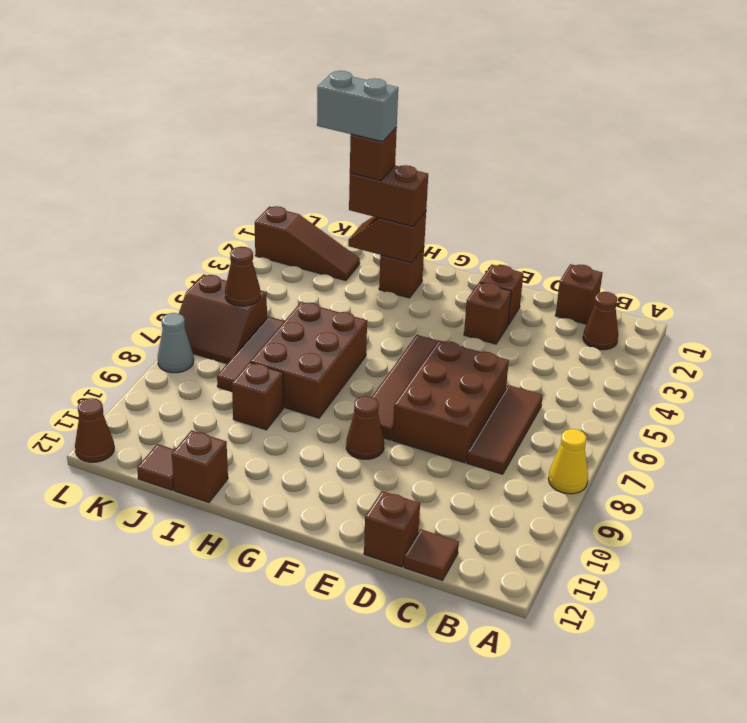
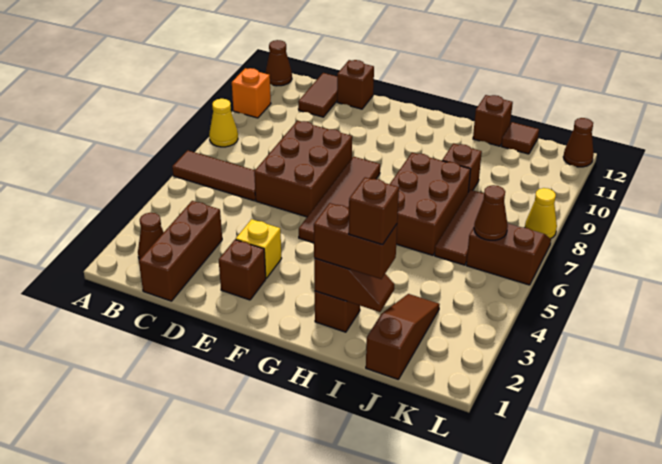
none -> orange brick A10 level 1
brown brick C1 level 1 -> brown brick C1:C3 level 1
brown tile C6:C8 level 1 -> brown tile A6:C6 level 1
brown tile C12 level 1 -> brown tile C11:C12 level 1
brown brick E3 level 1 -> yellow brick E3 level 1
brown cone F9 level 1 -> brown cone A12 level 1
grey brick I2:J2 level 5 -> none
brown slope J2:L2 level 1 top L -> brown slope J1:J3 level 1 top 1
grey cone L8 level 1 -> yellow cone L8 level 1

